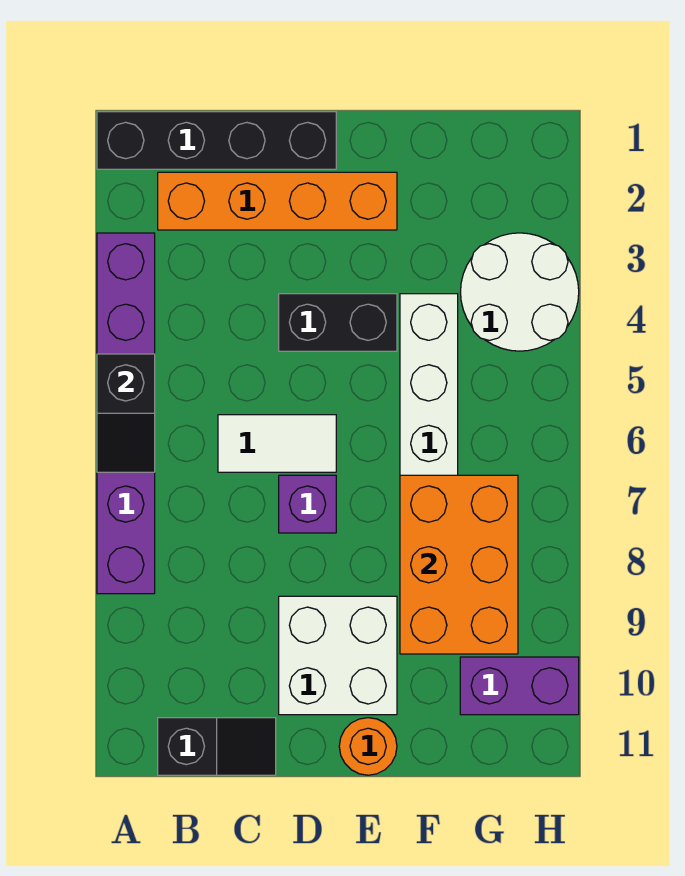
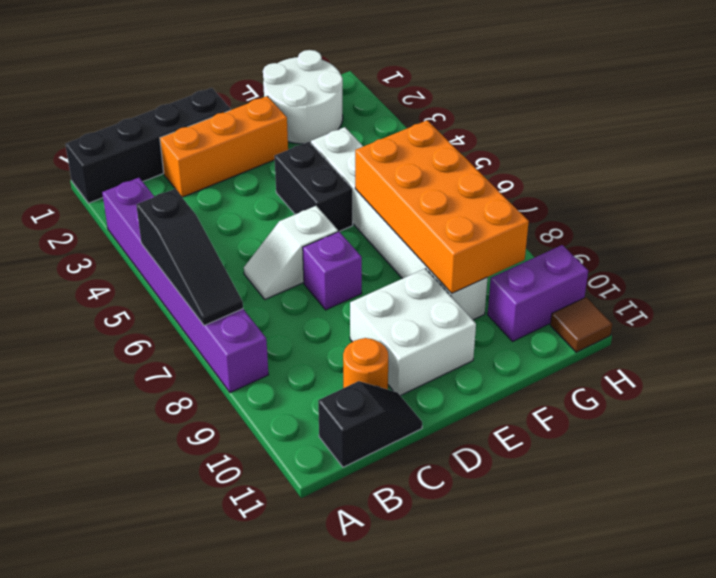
black slope A5:A6 level 2 top 5 -> black slope A5:A7 level 2 top 5
orange brick B2:E2 level 1 -> orange brick C2:E2 level 1
white tile C6:D6 level 1 -> white slope C6:D6 level 1 top D
black brick D4:E4 level 1 -> black brick E4:E5 level 1
orange round brick E11 level 1 -> orange round brick C10 level 1
orange brick F7:G9 level 2 -> orange brick F6:G9 level 2
white round brick G3:H4 level 1 -> white round brick F1:G2 level 1
none -> brown tile H11 level 1

